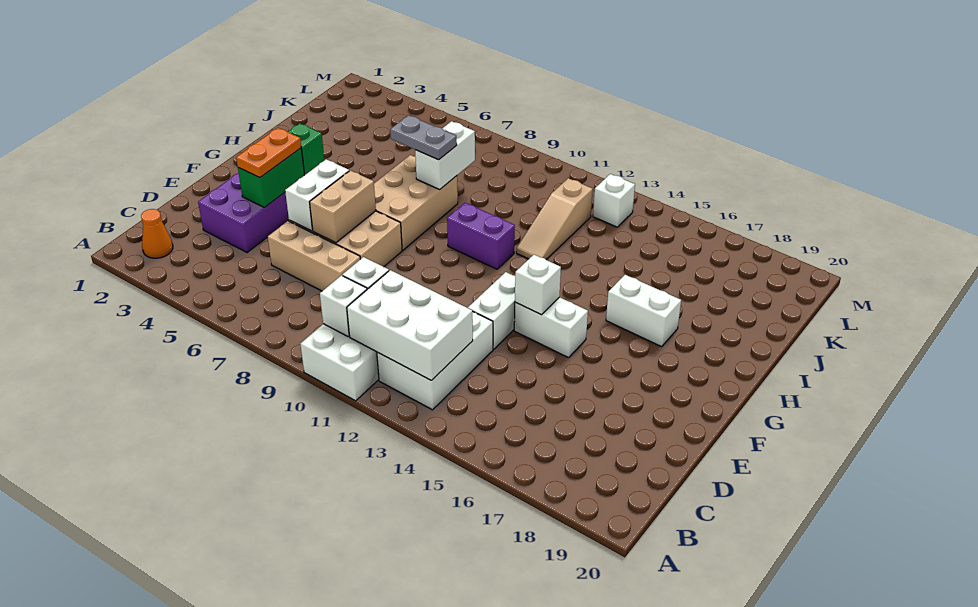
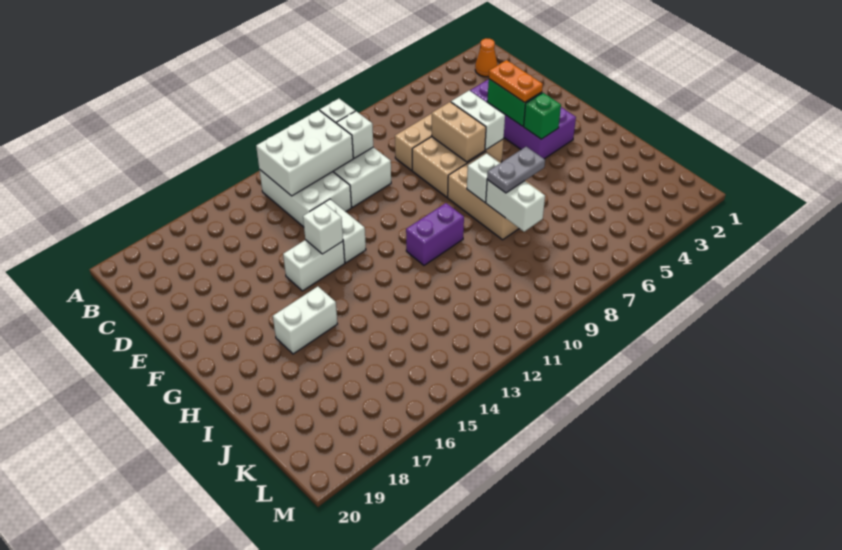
tan slope I12:K12 level 1 top K -> none
white brick L13 level 1 -> white brick H8 level 2

